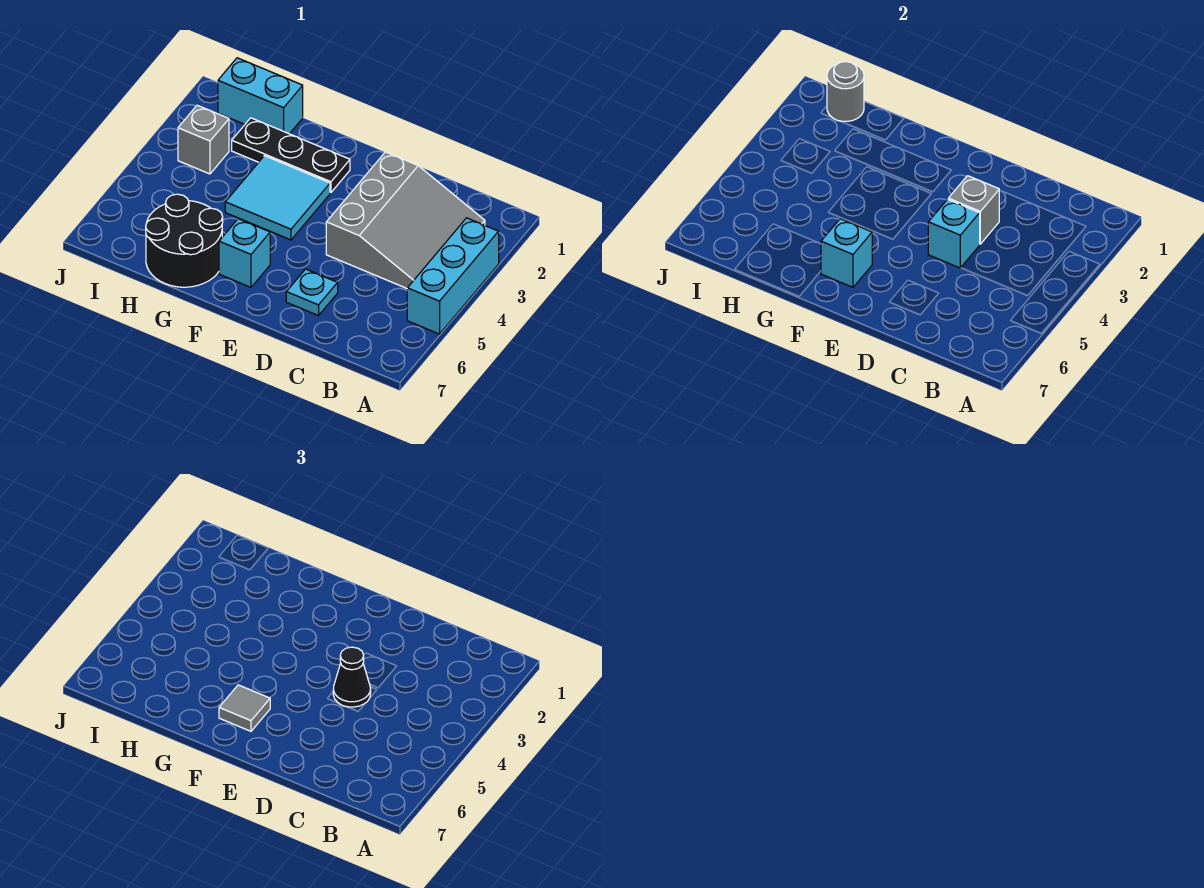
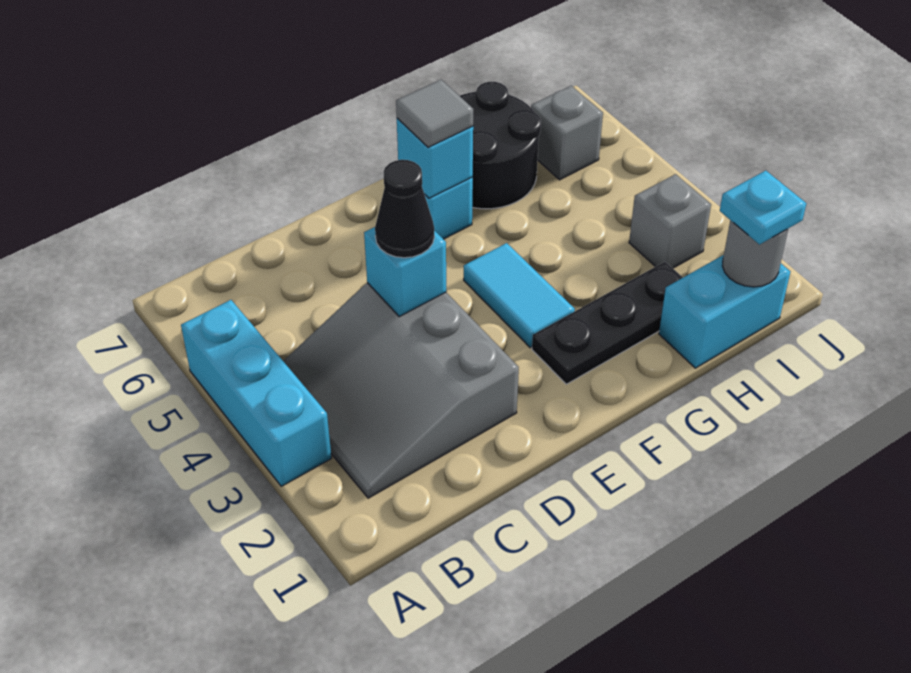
grey brick D3 level 2 -> grey brick I6 level 1
cyan plate D6 level 1 -> cyan plate I1 level 3
cyan tile F3:G4 level 1 -> cyan tile F3:F4 level 1

